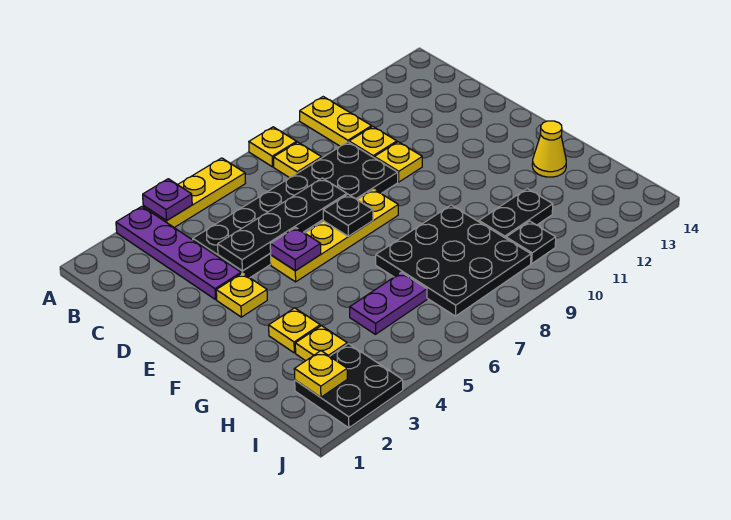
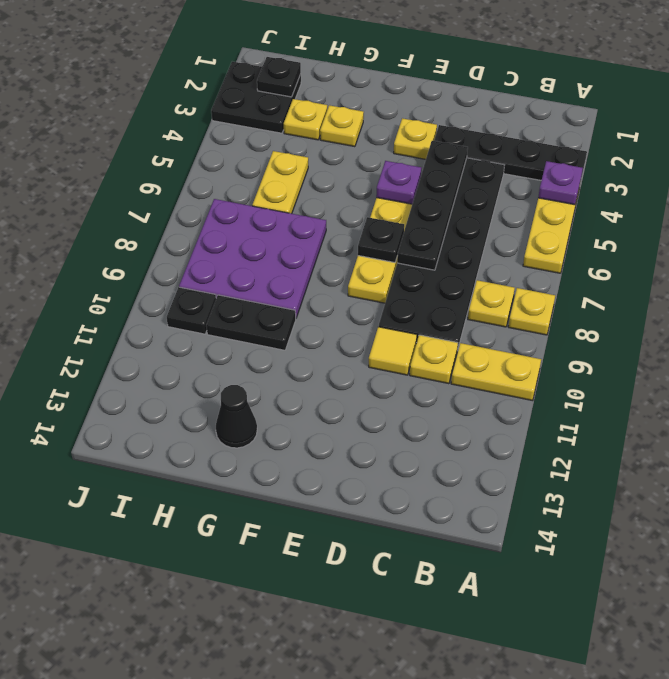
purple plate A3:D3 level 1 -> black plate A3:D3 level 1
yellow plate D10 level 1 -> yellow tile D10 level 1
black plate G7:I9 level 1 -> purple plate G7:I9 level 1
yellow cone G13 level 1 -> black cone G13 level 1
purple plate H5:H6 level 1 -> yellow plate H5:H6 level 1
black plate H10:H11 level 1 -> black plate G10:H10 level 1
yellow plate I2 level 2 -> black plate I2 level 2

